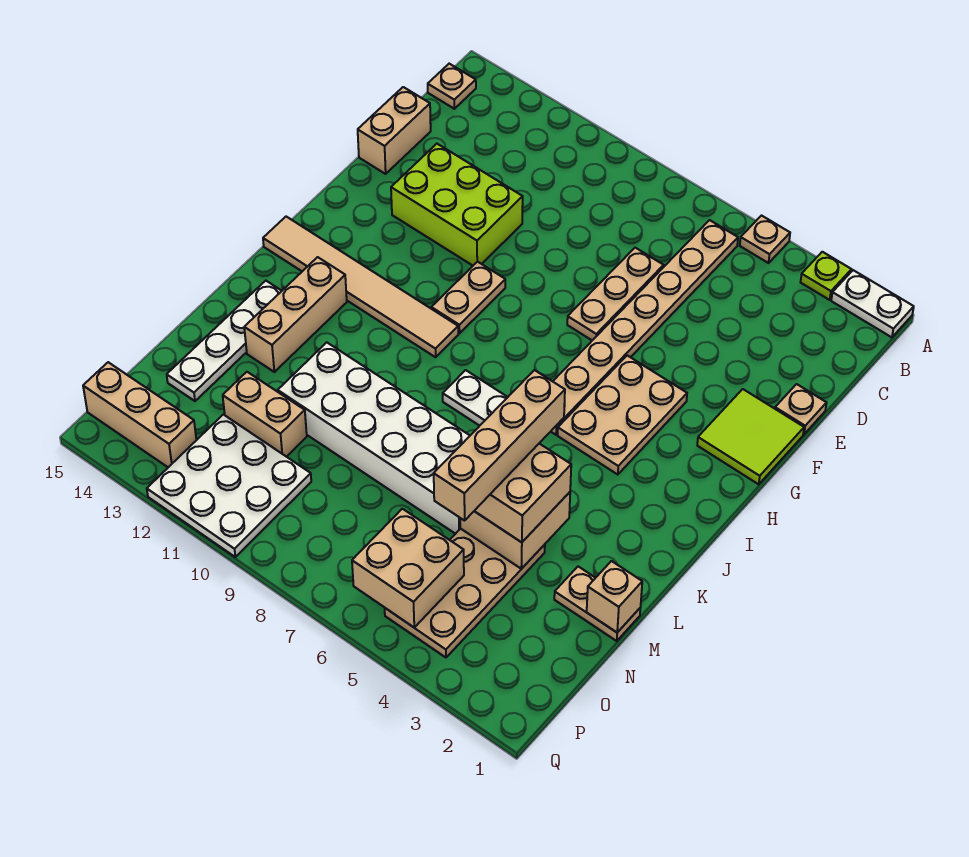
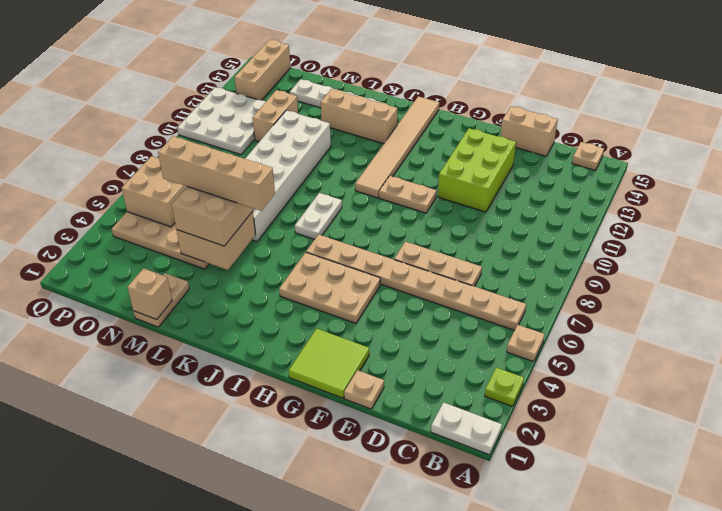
white plate A1:A2 level 1 -> white plate A1:B1 level 1

